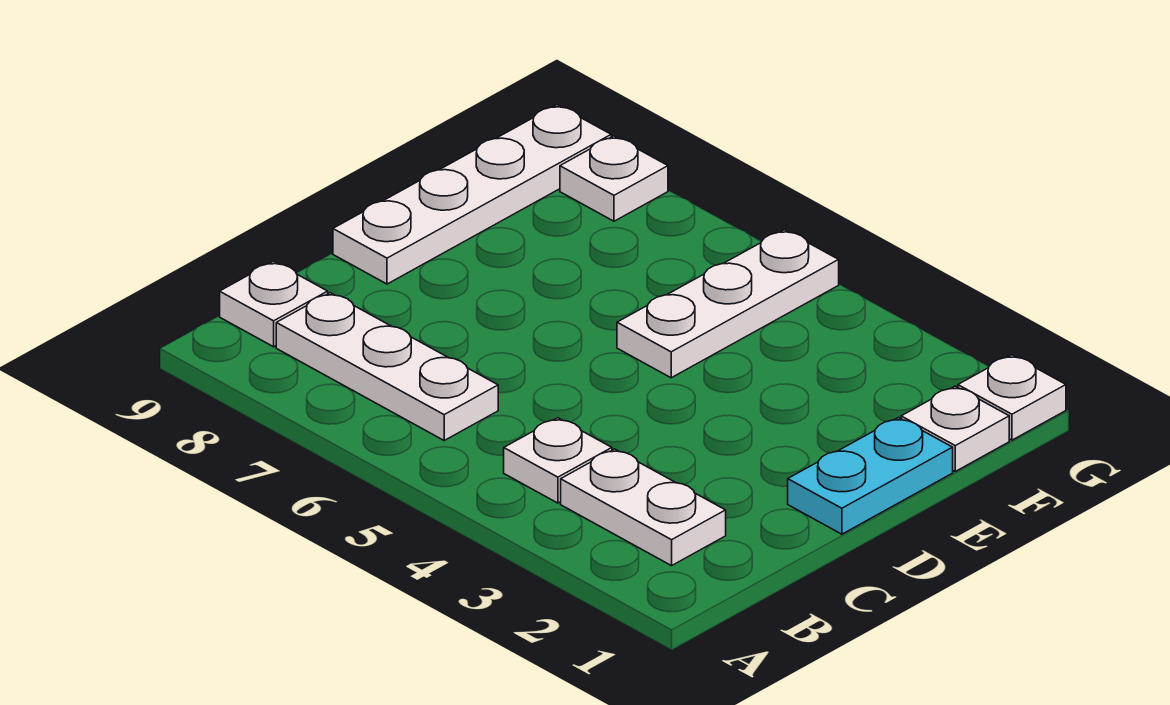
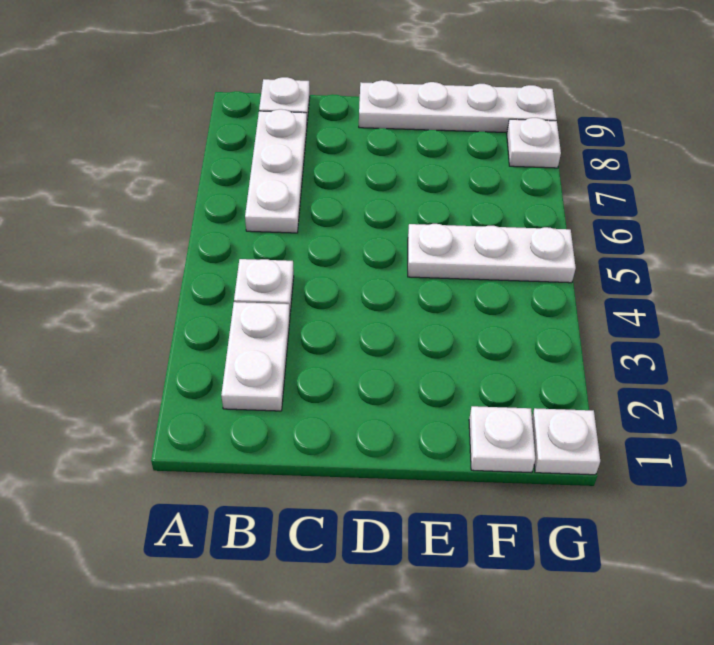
cyan plate D1:E1 level 1 -> none

